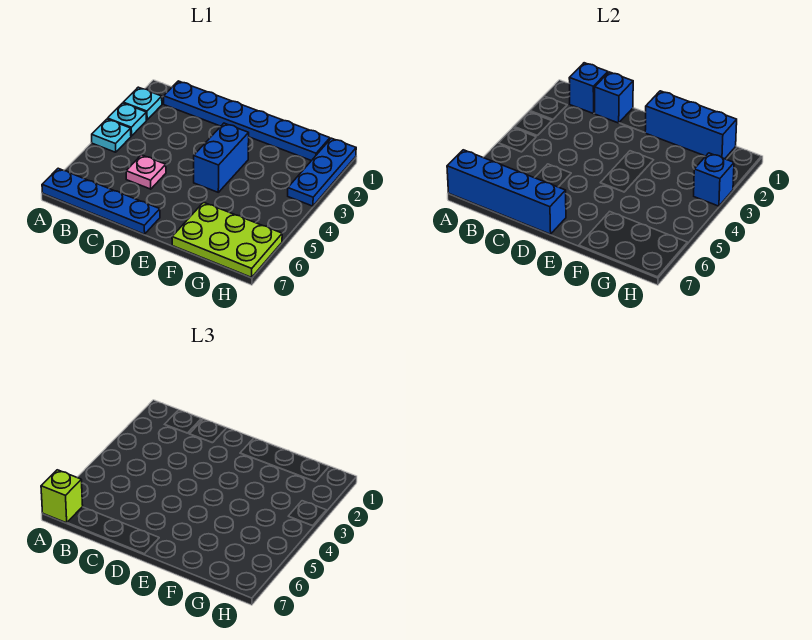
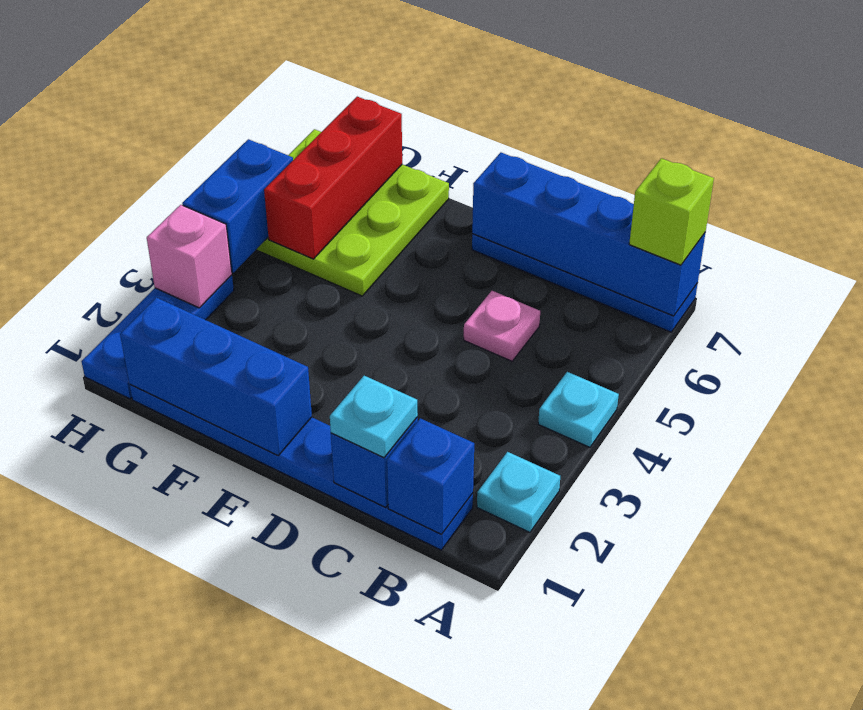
cyan plate A3 level 1 -> cyan plate C1 level 3
blue brick E3:E4 level 1 -> blue brick H4:H5 level 2
lime plate F6:H7 level 1 -> lime plate F5:H7 level 1
none -> red brick G5:G7 level 2
blue brick H3 level 2 -> pink brick H3 level 2

